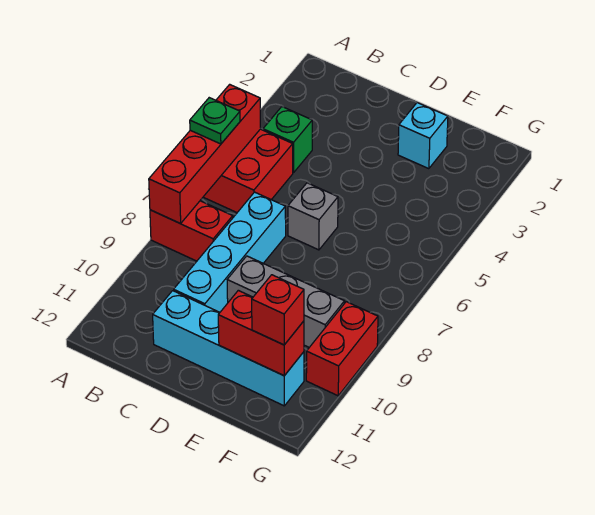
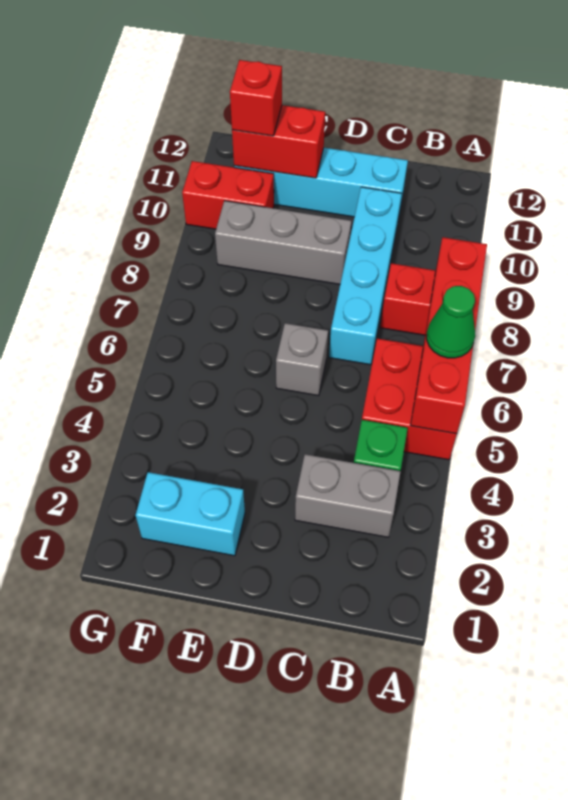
green plate A6 level 3 -> green cone A6 level 3
none -> grey brick B3:C3 level 1
cyan brick E2 level 1 -> cyan brick E2:F2 level 1
red brick G9:G10 level 1 -> red brick F10:G10 level 1

